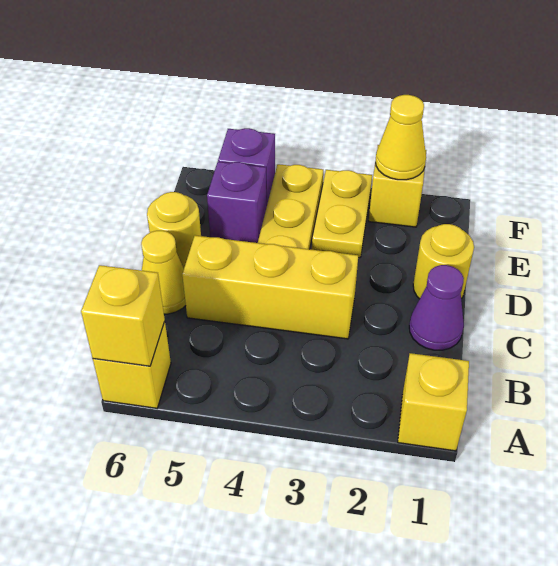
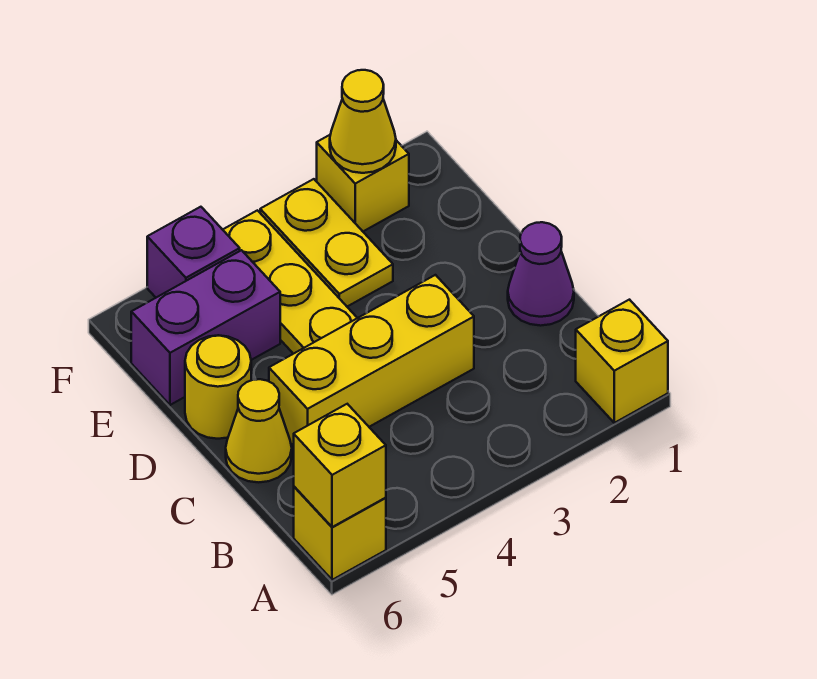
yellow round brick D1 level 1 -> none
purple brick E5 level 1 -> purple brick E5:E6 level 1

